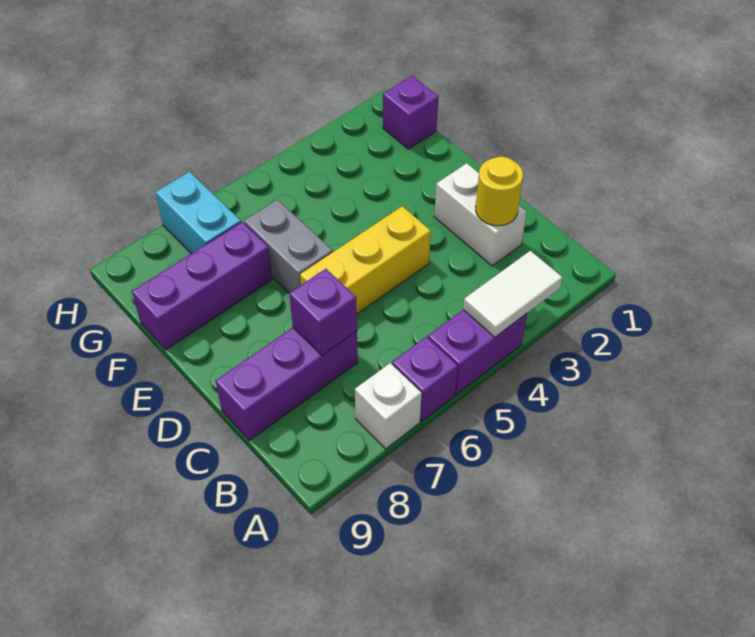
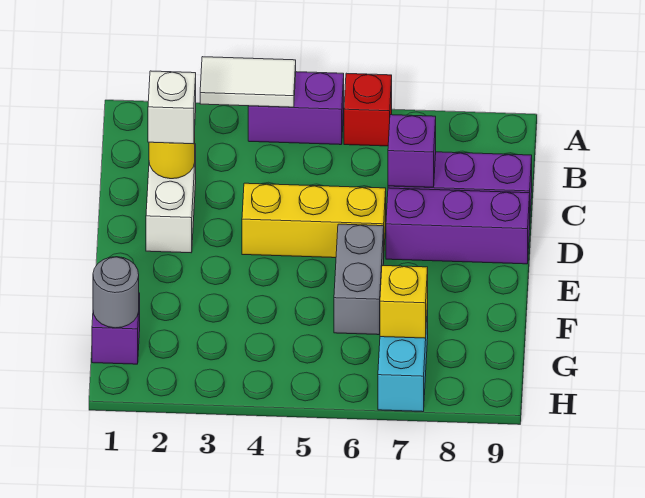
purple brick A6 level 1 -> red brick A6 level 1
white brick A7 level 1 -> white brick C2 level 3
purple brick F7:F9 level 1 -> purple brick D7:D9 level 1
none -> grey round brick G1 level 2
none -> yellow brick G7 level 2

